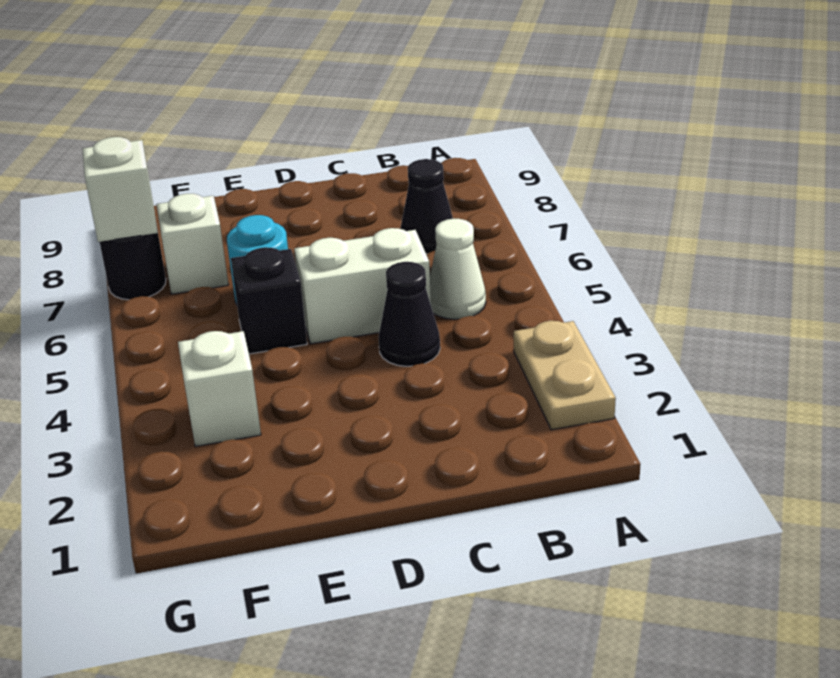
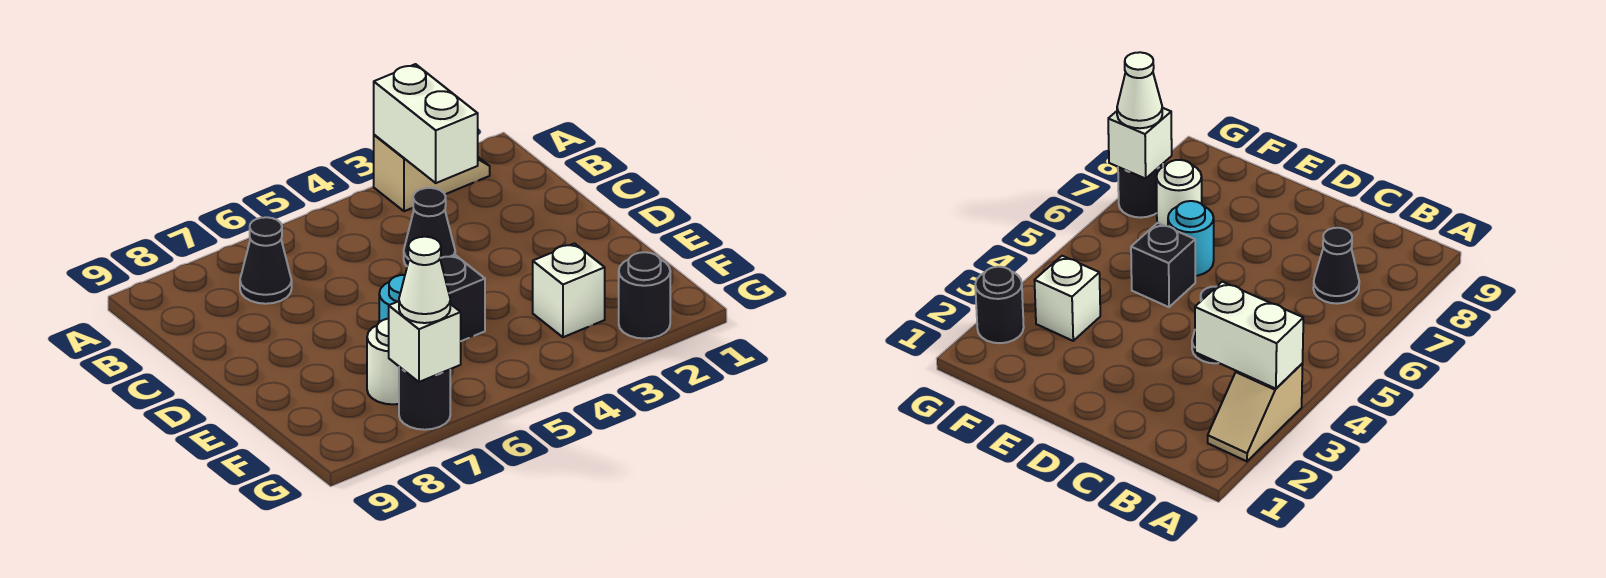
tan plate A2:A3 level 1 -> tan slope A2:A3 level 1 top 3
white cone B5 level 1 -> white cone G7 level 3
white brick C5:D5 level 1 -> white brick A3:B3 level 2
white brick F7 level 1 -> white round brick F7 level 1
none -> black round brick G2 level 1

